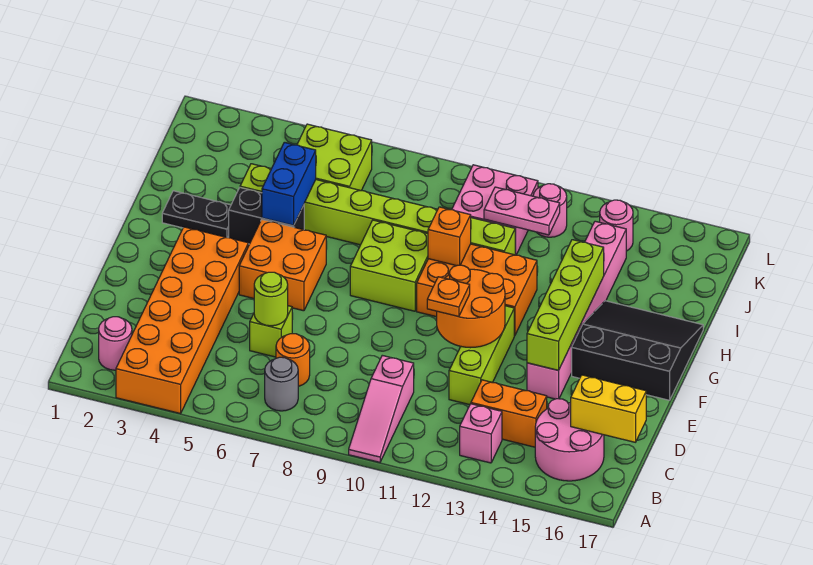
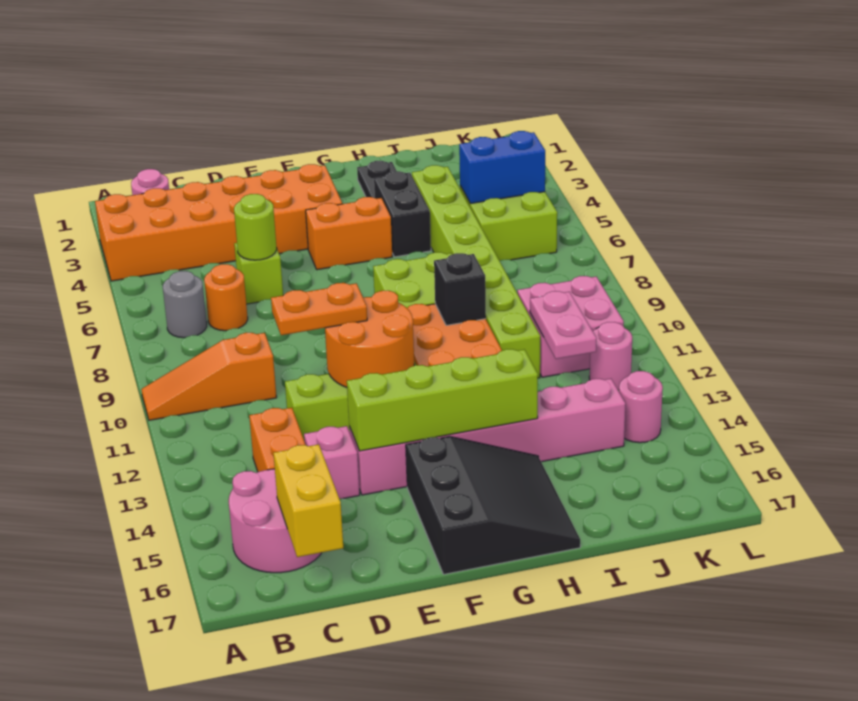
pink slope A10:C10 level 1 top C -> orange slope A10:C10 level 1 top C
pink brick B13 level 1 -> pink brick D14 level 1
orange plate E11 level 3 -> orange plate D11:E11 level 3
orange brick F5:G6 level 1 -> orange brick F5:G5 level 1
blue brick H5:I5 level 2 -> blue brick J5:K5 level 2
orange brick H10 level 2 -> black brick H10 level 2

